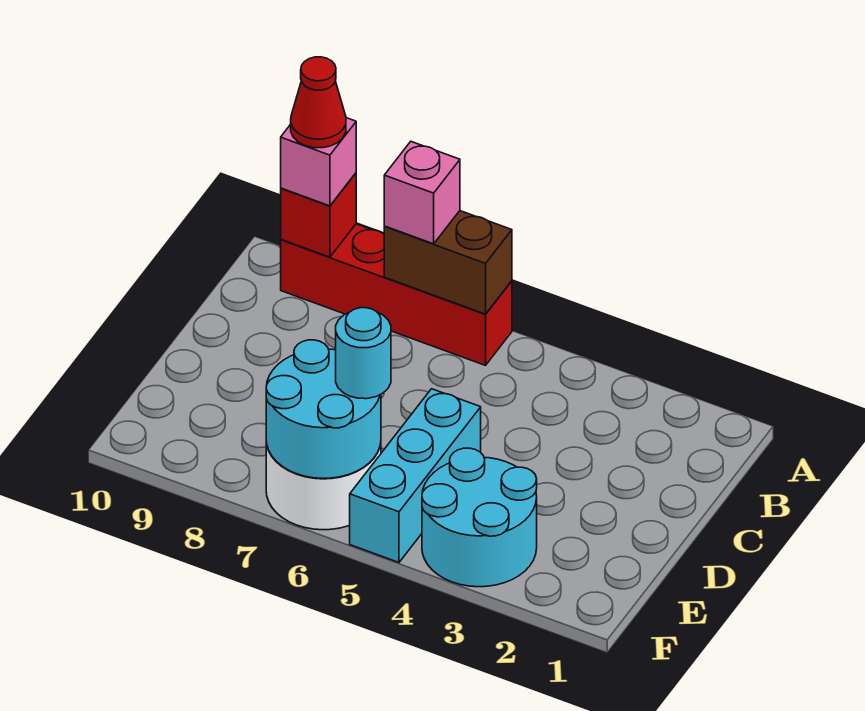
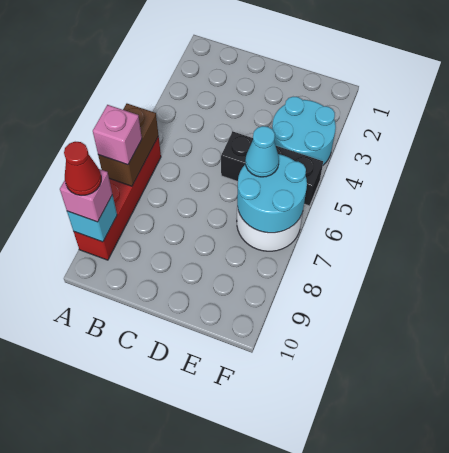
red brick A9 level 2 -> cyan brick A9 level 2
cyan brick D5:F5 level 1 -> black brick D5:F5 level 1
cyan round brick E6 level 3 -> cyan cone E6 level 3

